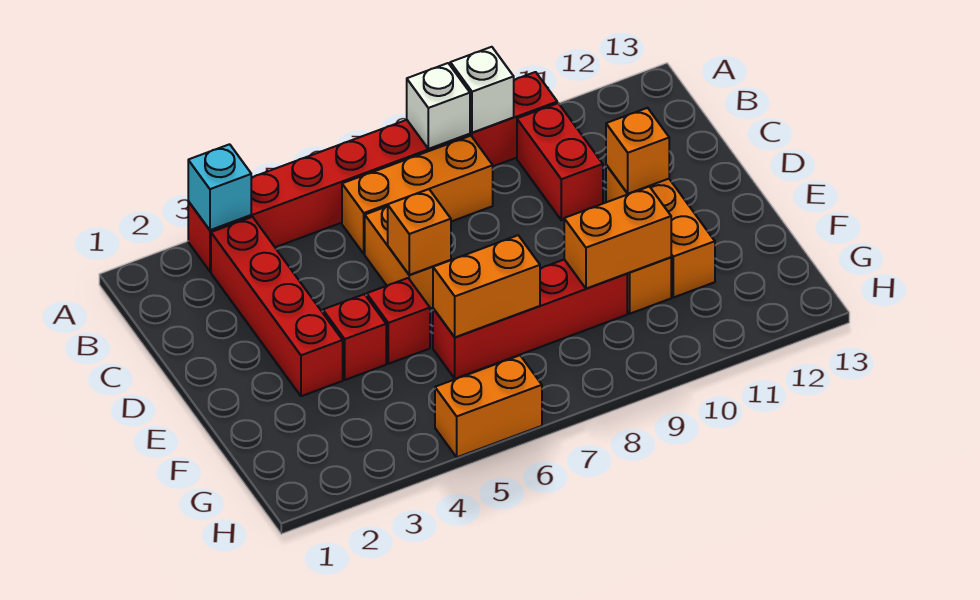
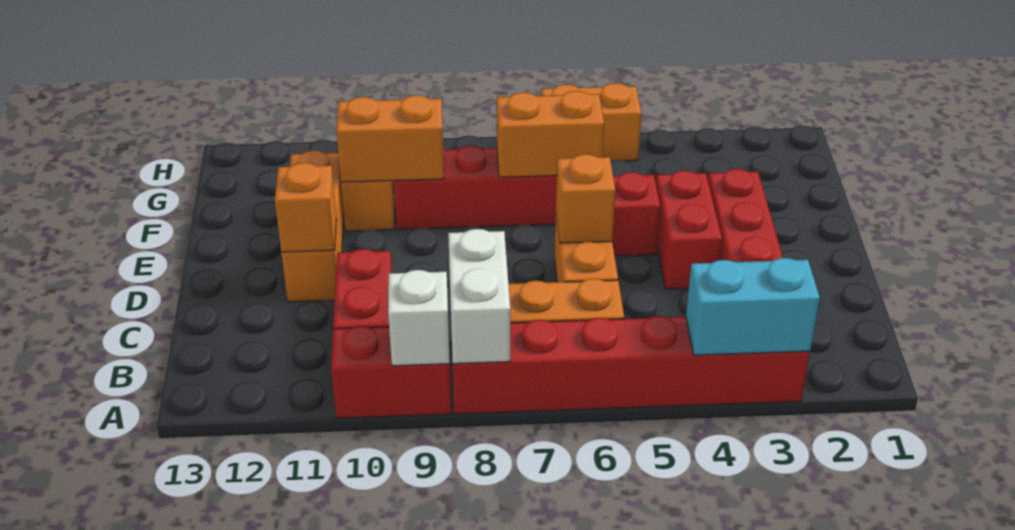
cyan brick A3 level 2 -> cyan brick A3:A4 level 2
white brick A8 level 2 -> white brick A8:B8 level 2
red brick E4 level 1 -> red brick D4:E4 level 1

